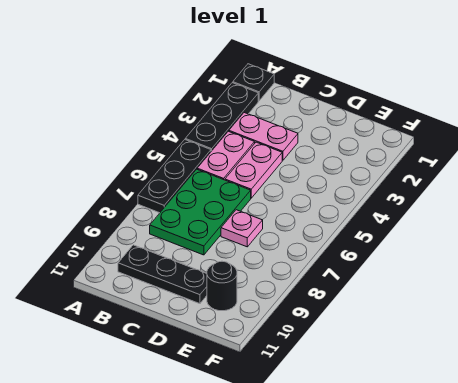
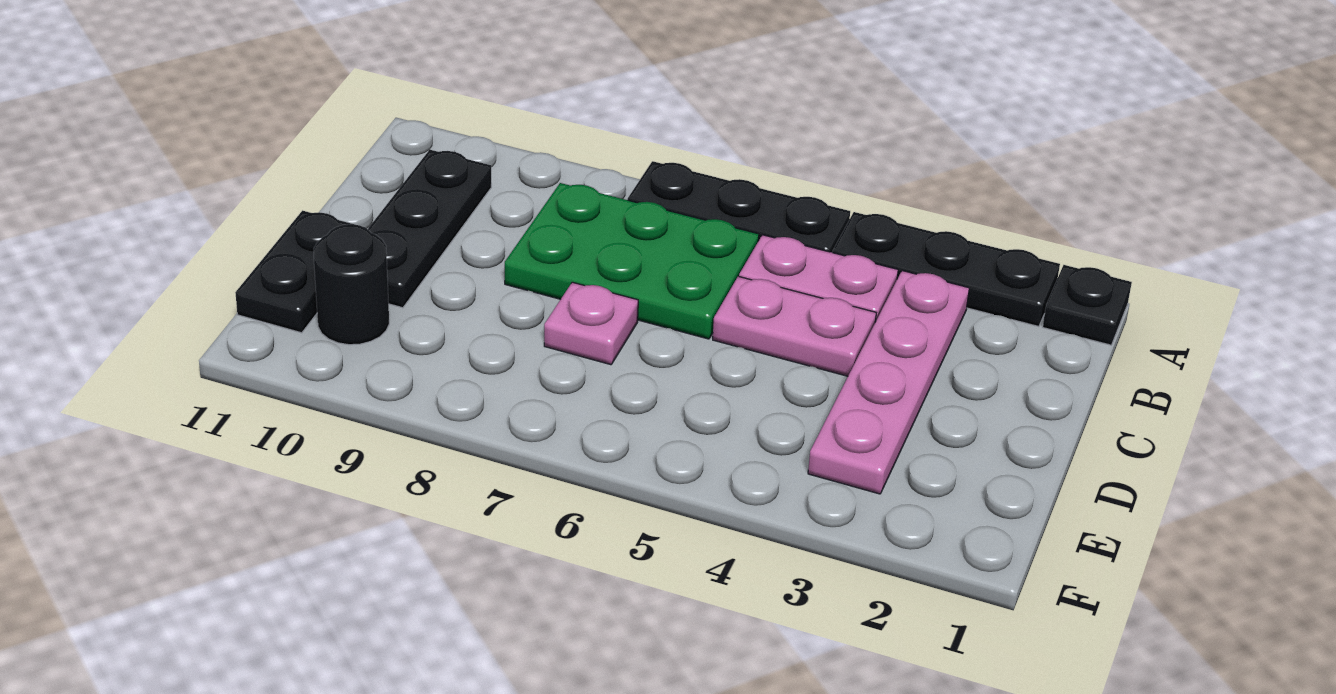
pink plate B3:C3 level 1 -> pink plate B3:E3 level 1
none -> black plate D11:E11 level 1

